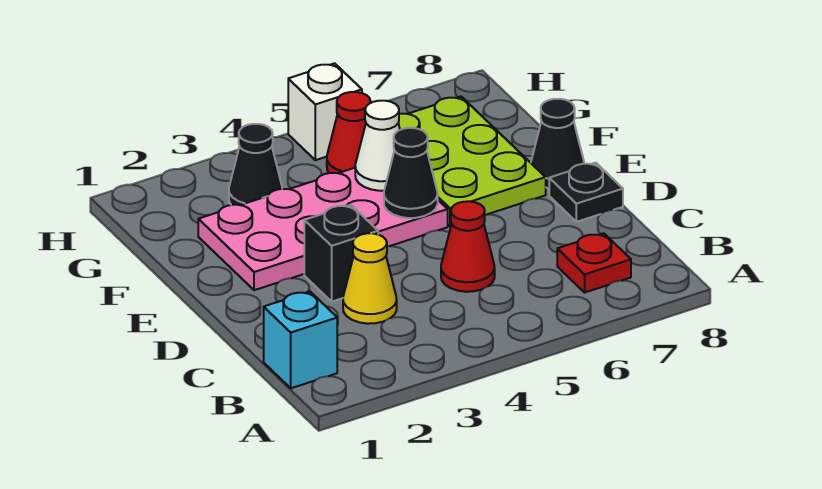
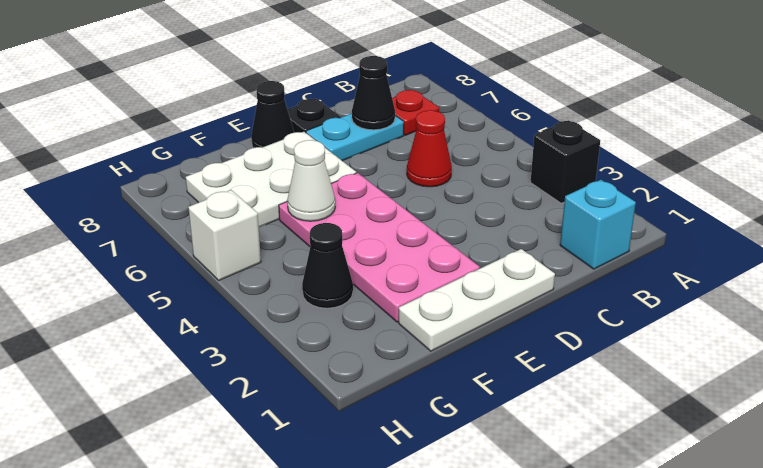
yellow cone C3 level 1 -> none
none -> cyan plate C7:D7 level 1
none -> white plate D1:F1 level 1
black brick D3 level 1 -> black brick A3 level 1
black cone E5 level 2 -> black cone C7 level 2
lime plate E6:G7 level 1 -> white plate E6:G7 level 1
red cone G5 level 1 -> none

